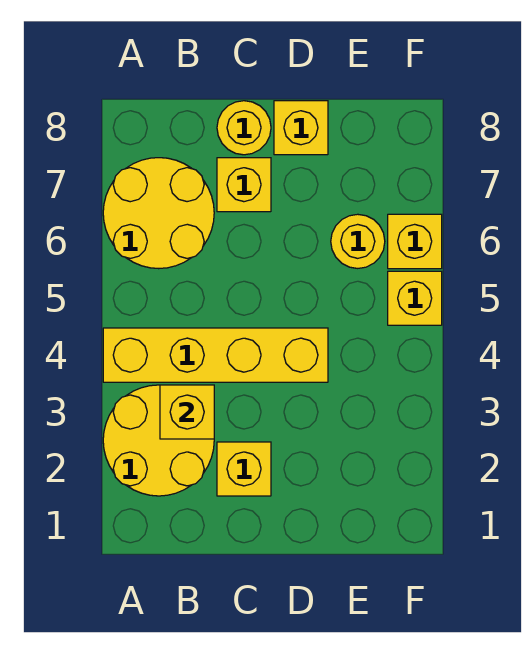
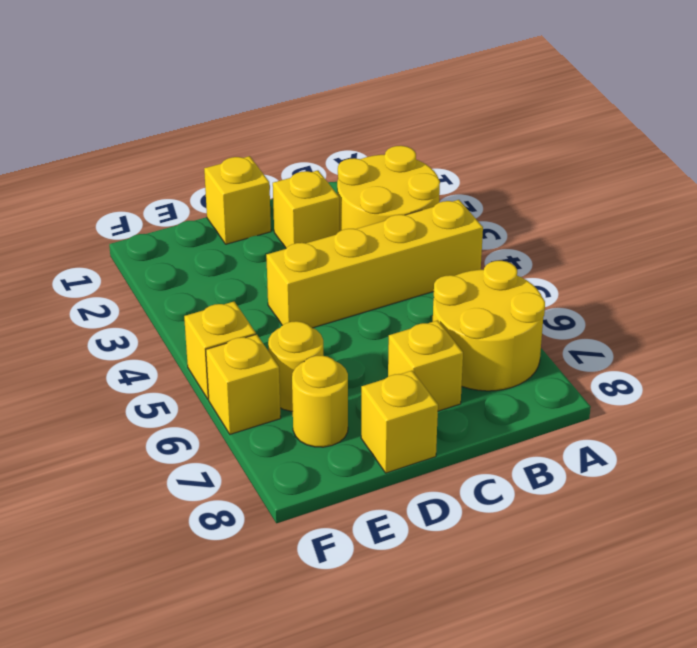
yellow brick B3 level 2 -> yellow brick D1 level 1
yellow round brick C8 level 1 -> yellow round brick E7 level 1

